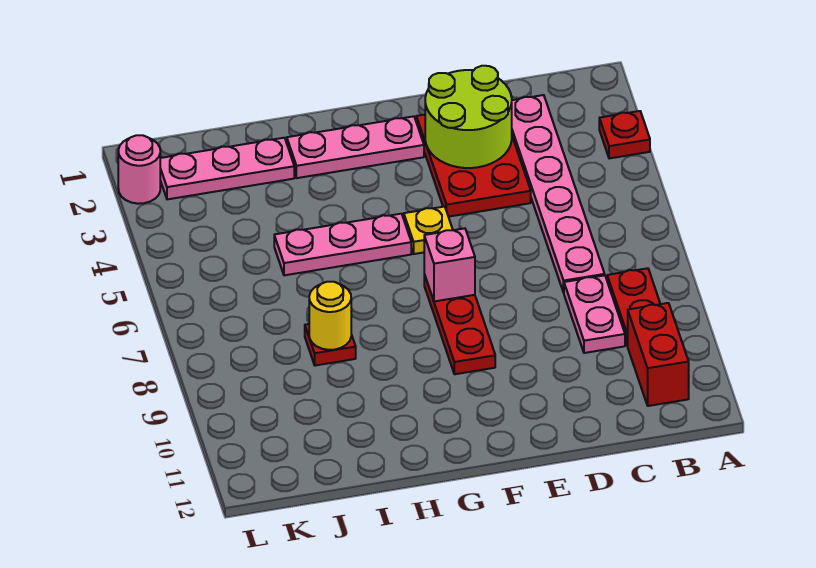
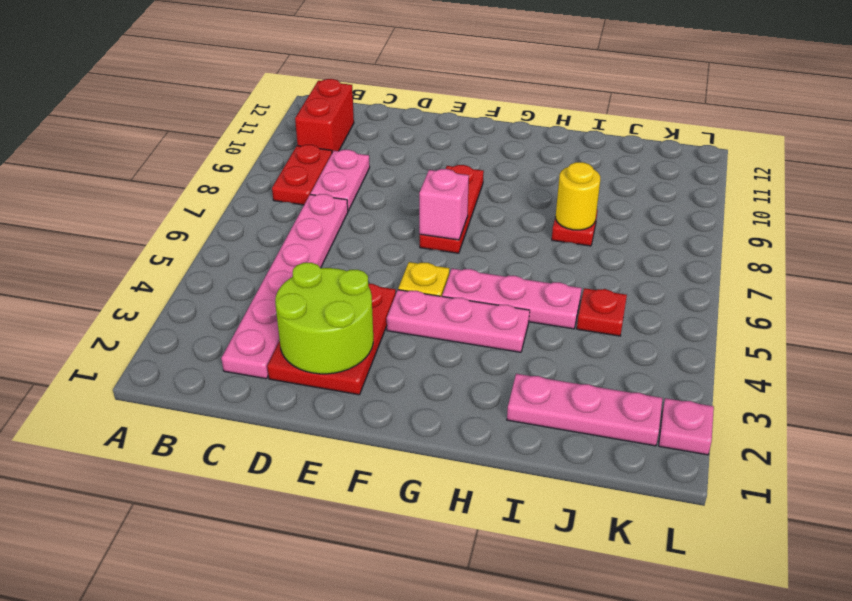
red plate A3 level 1 -> red plate J5 level 1
pink plate F2:H2 level 1 -> pink plate F4:H4 level 1
pink round brick L2 level 1 -> pink plate L2 level 1

